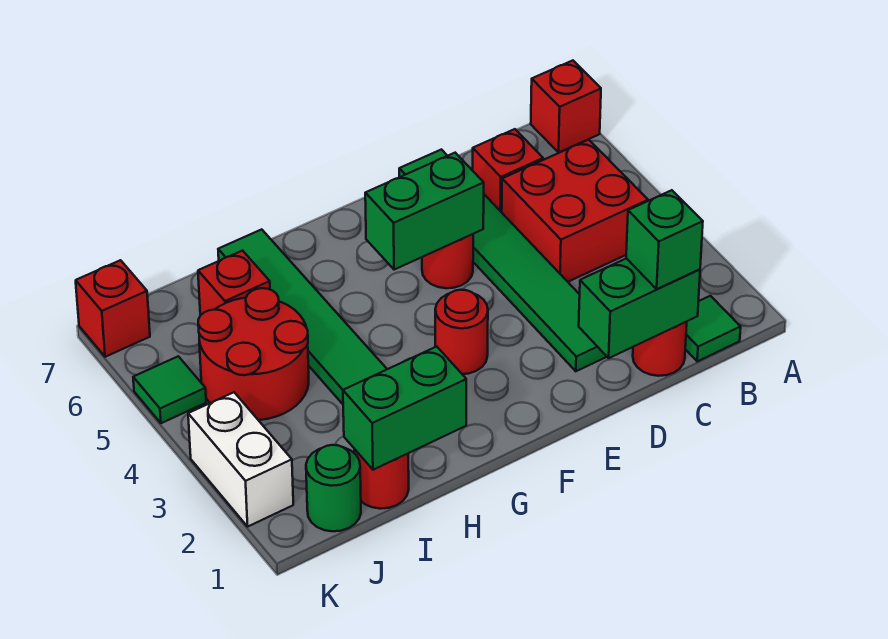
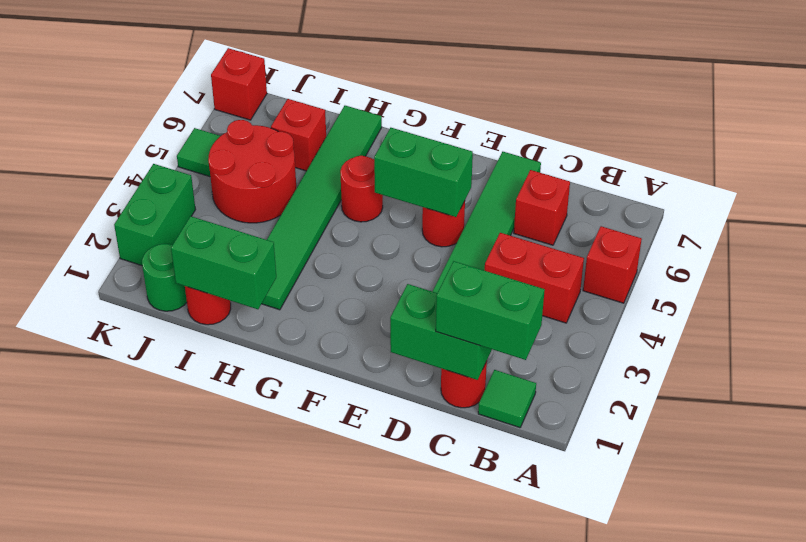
red brick A7 level 1 -> red brick A5 level 1
red brick B4:C5 level 1 -> red brick B4:C4 level 1
green brick C1 level 3 -> green brick B1:C1 level 3
red round brick F3 level 1 -> red round brick G5 level 1
white brick K2:K3 level 1 -> green brick K2:K3 level 1

